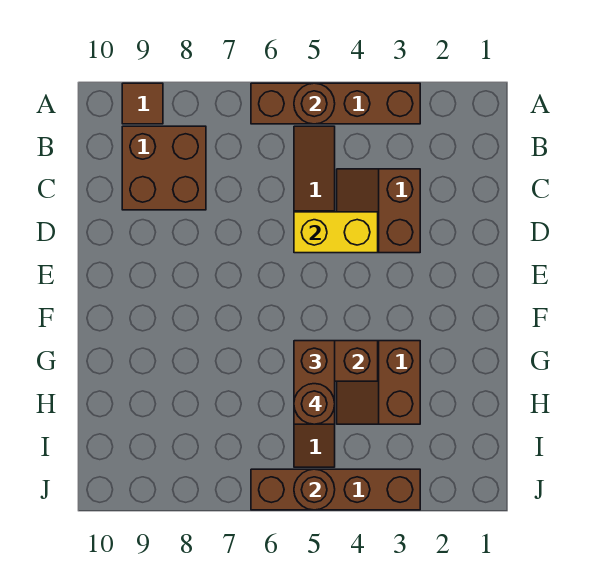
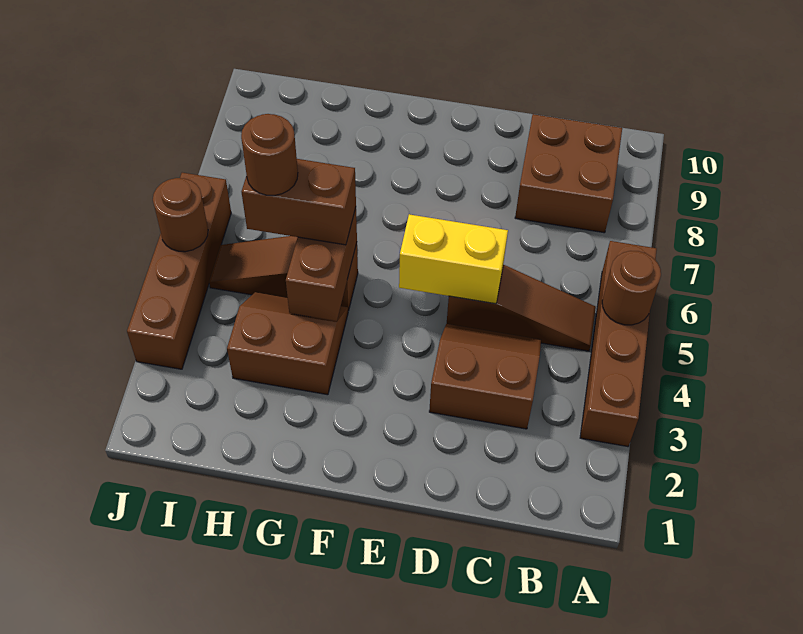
brown tile A9 level 1 -> none
yellow brick D4:D5 level 2 -> yellow brick D5:E5 level 2

